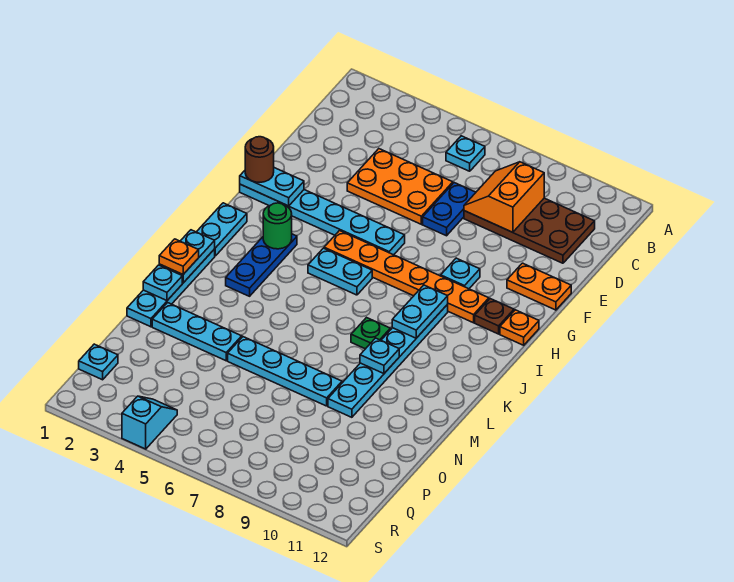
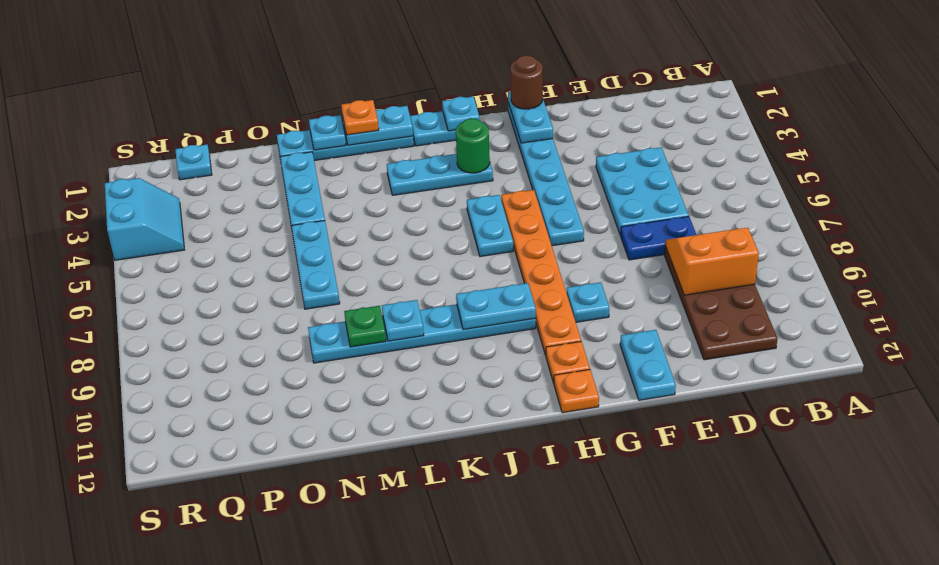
cyan plate B6 level 1 -> cyan plate I1 level 2
orange plate D4:E6 level 1 -> cyan plate D4:E6 level 1
orange plate F11:F12 level 1 -> cyan plate F11:F12 level 1
brown plate H11 level 1 -> orange plate H11 level 1
blue plate I3:K3 level 1 -> cyan plate I3:K3 level 1
green plate K8 level 1 -> green plate M9 level 2
cyan plate N5:N8 level 1 -> cyan plate N5:N7 level 1
cyan slope R4:S4 level 1 top S -> cyan slope R3:S4 level 1 top S

